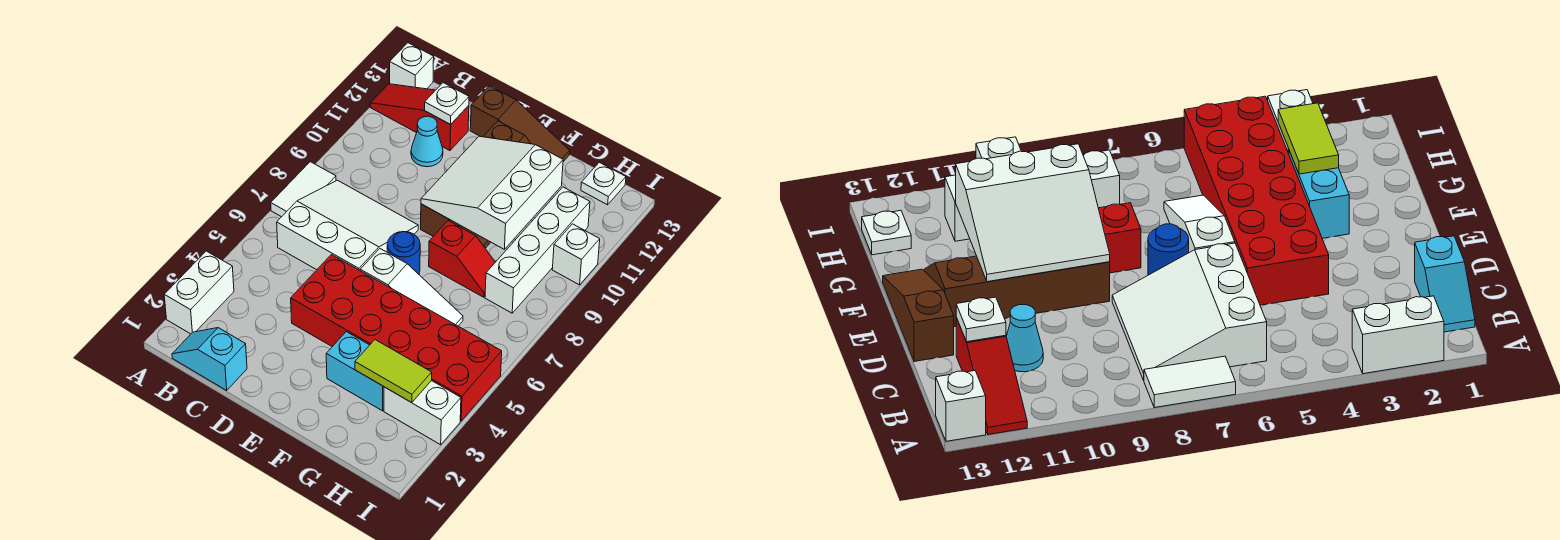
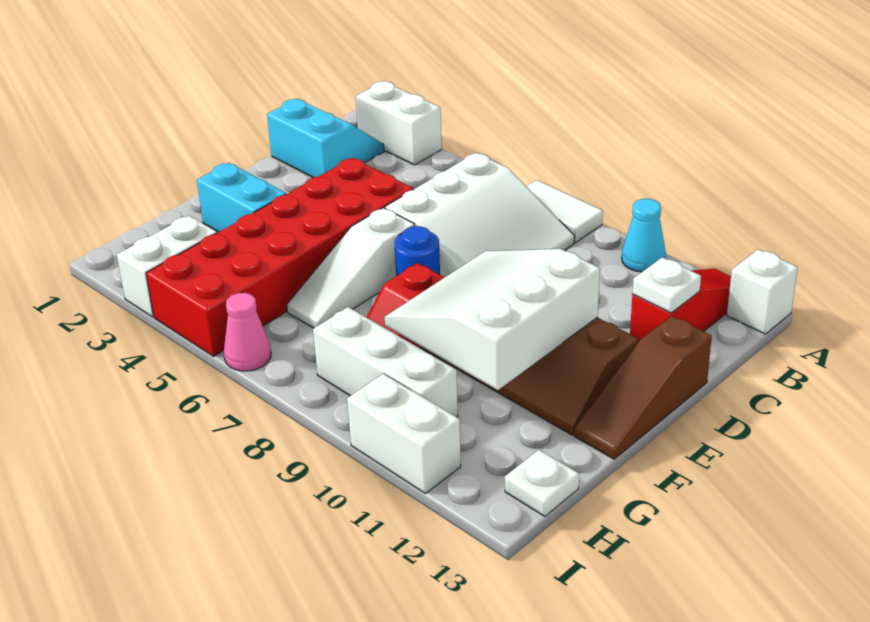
cyan slope B1:C1 level 1 top C -> cyan slope B1:C2 level 1 top C
cyan cone C11 level 1 -> cyan cone A10 level 1
white slope E9:G11 level 2 top G -> white slope E9:G11 level 2 top 11
cyan brick F3:G3 level 1 -> cyan brick F2:F3 level 1
lime tile G3:H3 level 2 -> none
white brick H8:H11 level 1 -> white brick H8:H10 level 1
none -> pink cone I6 level 1
white brick I10 level 1 -> white brick I10:I11 level 1

